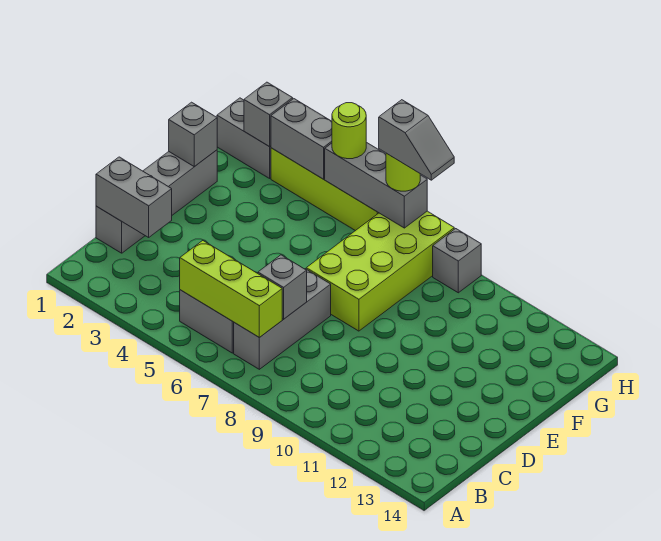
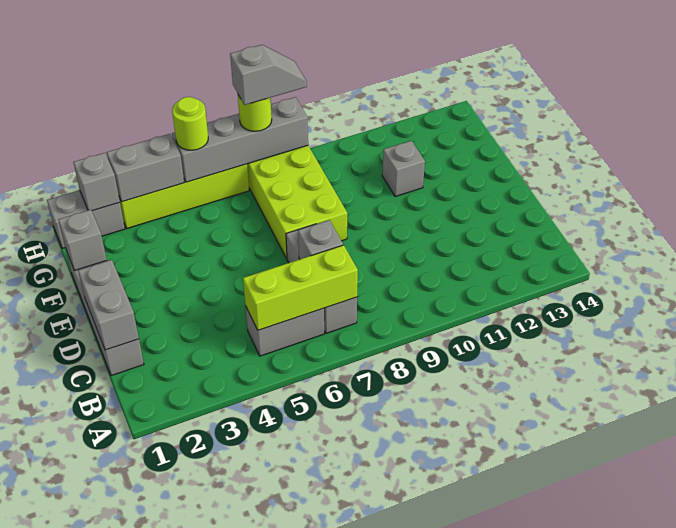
grey brick C1:C2 level 2 -> grey brick C1:D1 level 2
grey brick H5:H7 level 2 -> grey brick H5:H8 level 2
grey brick H9 level 1 -> grey brick F11 level 1

